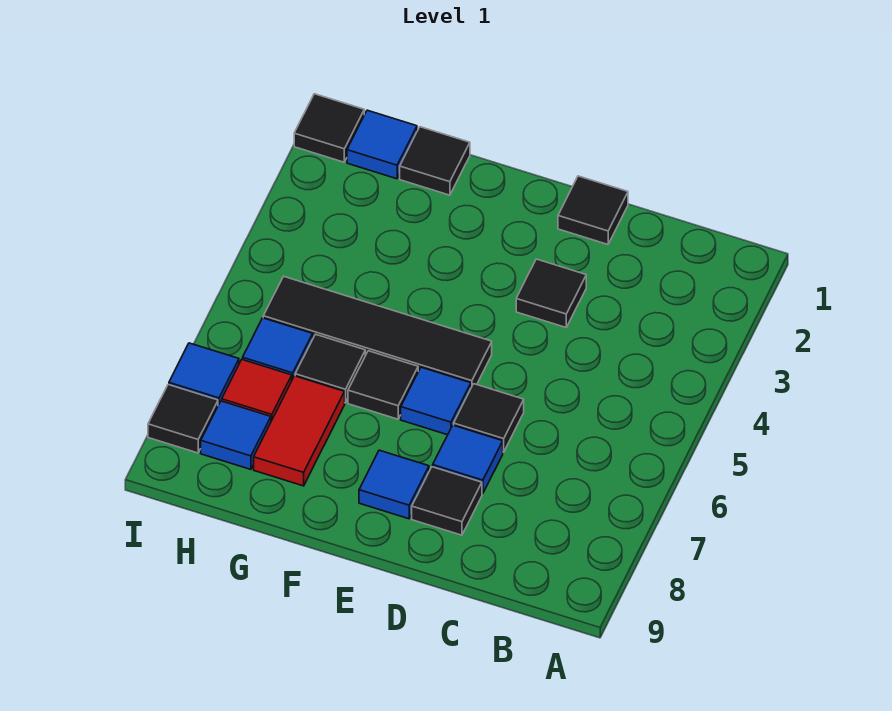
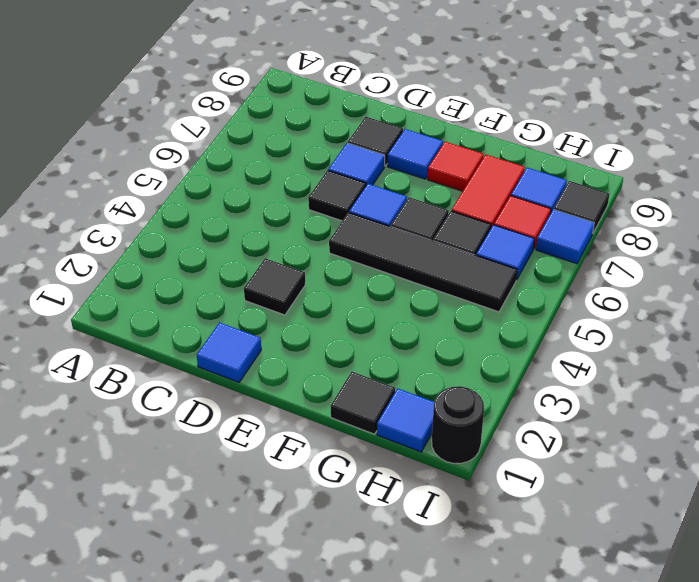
black tile D1 level 1 -> blue tile D1 level 1
none -> red tile F8 level 1
black tile I1 level 1 -> black round brick I1 level 1

